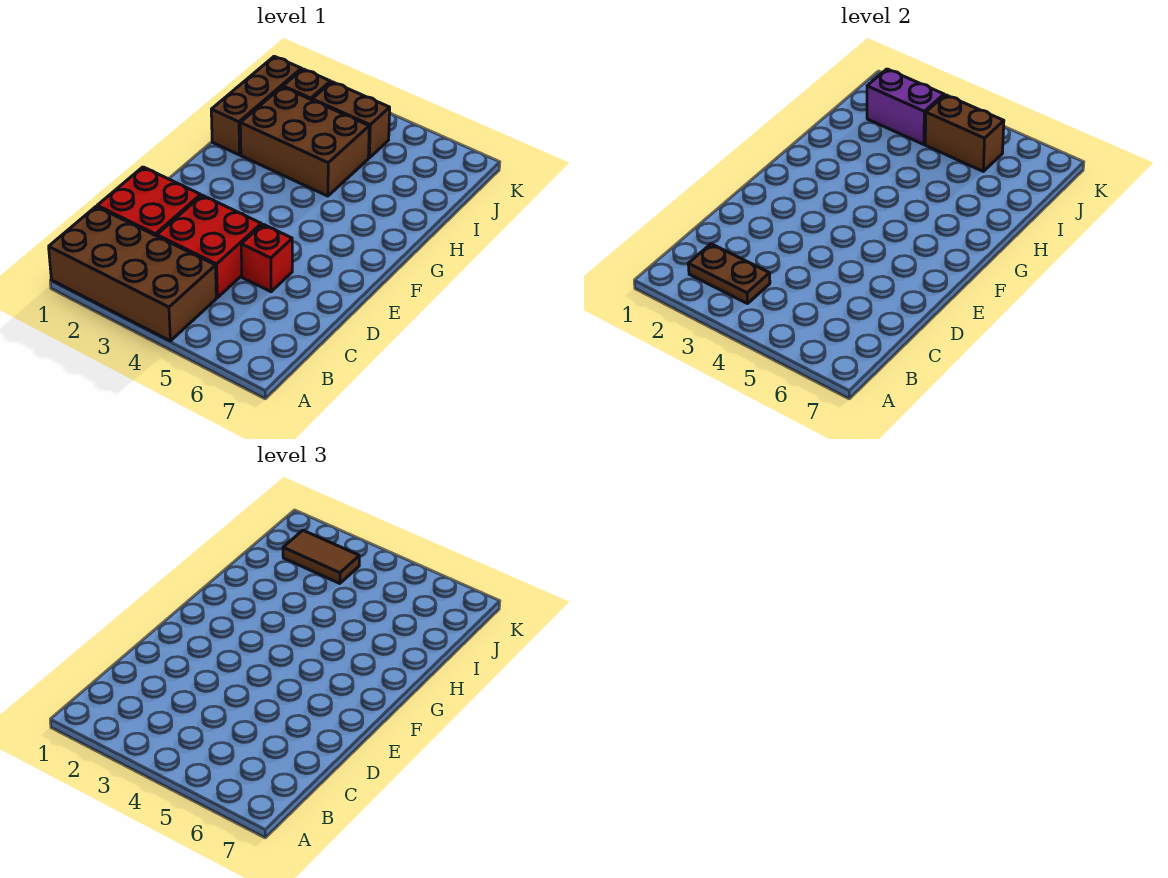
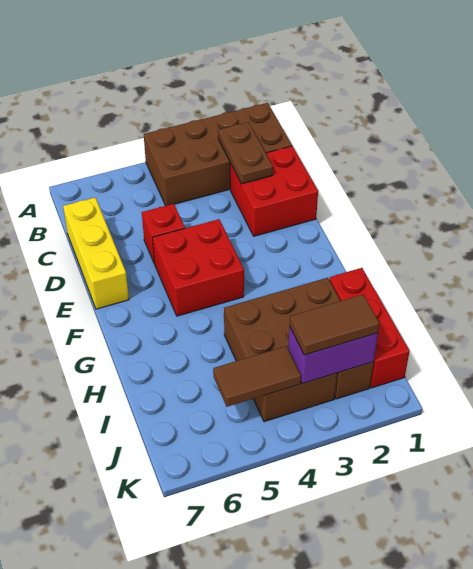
brown plate B2:B3 level 2 -> brown plate B2:C2 level 2
red brick C3:D4 level 1 -> red brick E4:F5 level 1
none -> yellow brick C7:E7 level 1
brown brick H1:J1 level 1 -> red brick H1:J1 level 1
brown brick J4:J5 level 2 -> brown tile J4:J5 level 2

